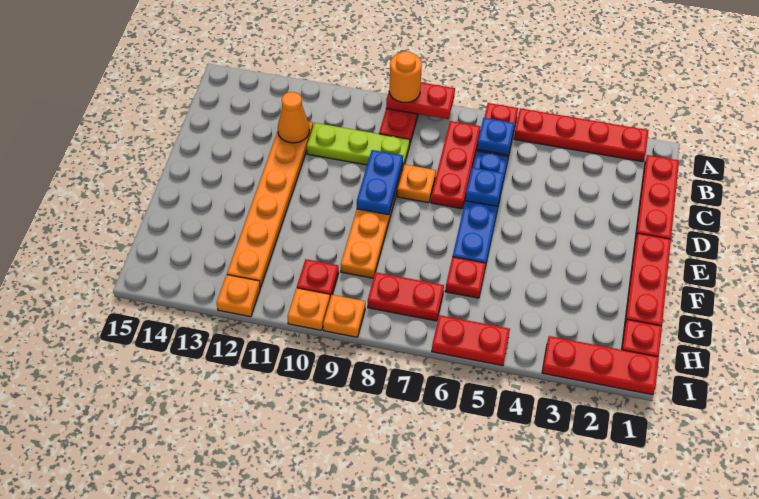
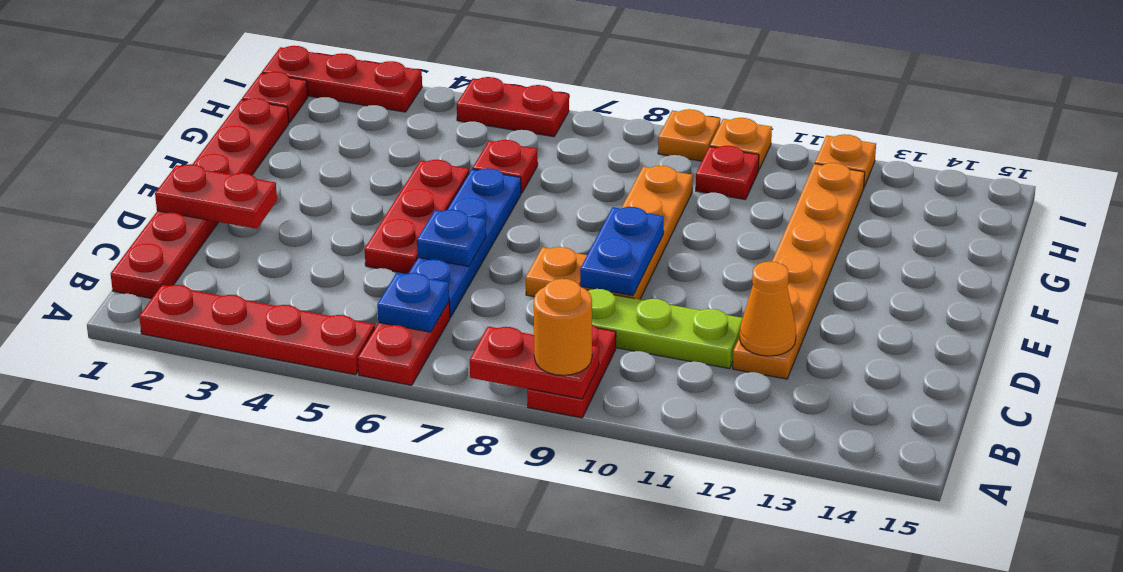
red plate B7:D7 level 1 -> red plate D5:F5 level 1
red plate H7:H8 level 1 -> red plate D1:D2 level 2

